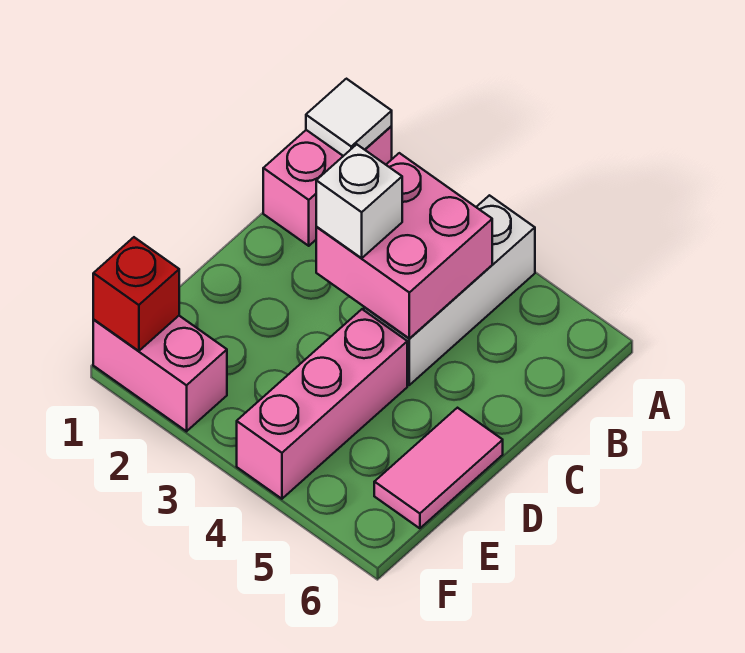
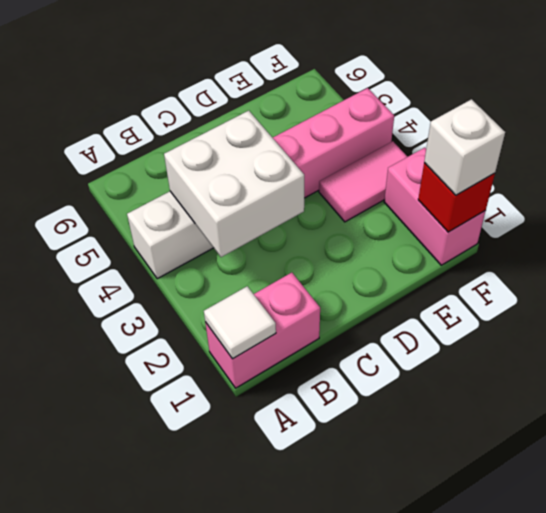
pink brick B3:C4 level 2 -> white brick B3:C4 level 2
white brick C3 level 3 -> white brick F1 level 3
pink tile D6:E6 level 1 -> pink tile E3:F3 level 1

